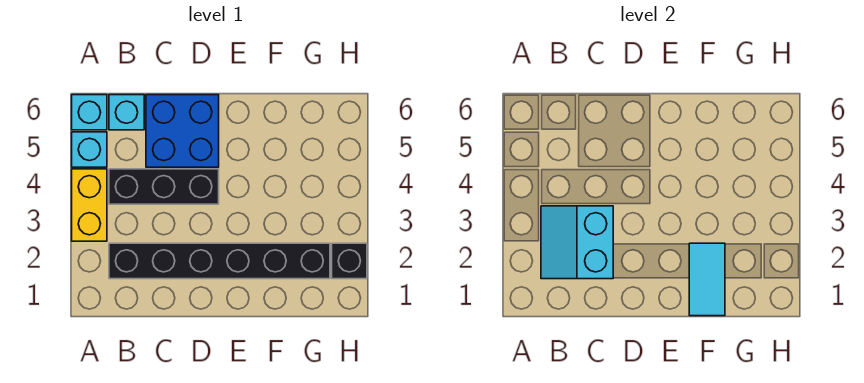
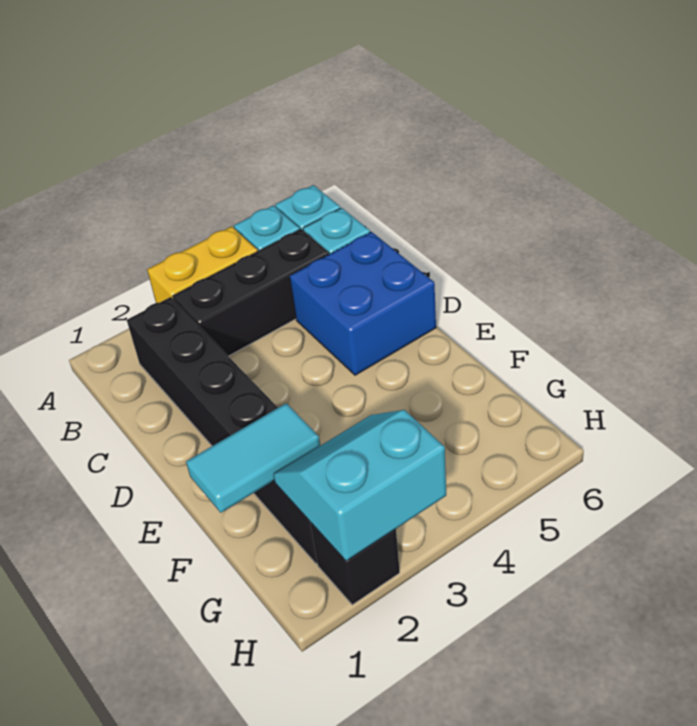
cyan slope B2:C3 level 2 top C -> cyan slope G2:H3 level 2 top H
black brick B4:D4 level 1 -> black brick B3:B5 level 1

